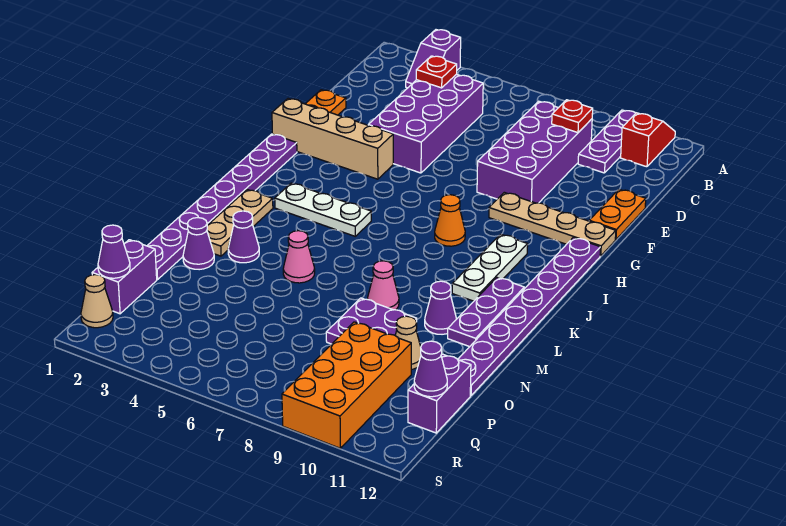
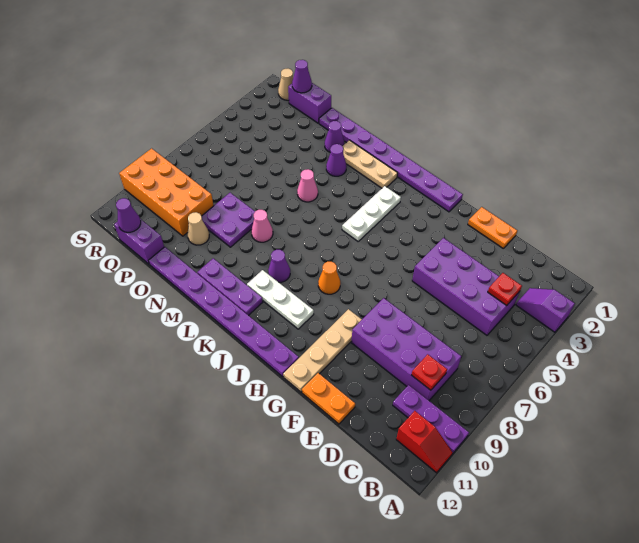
tan brick G1:G4 level 1 -> none
purple cone M10 level 1 -> purple cone K9 level 1

